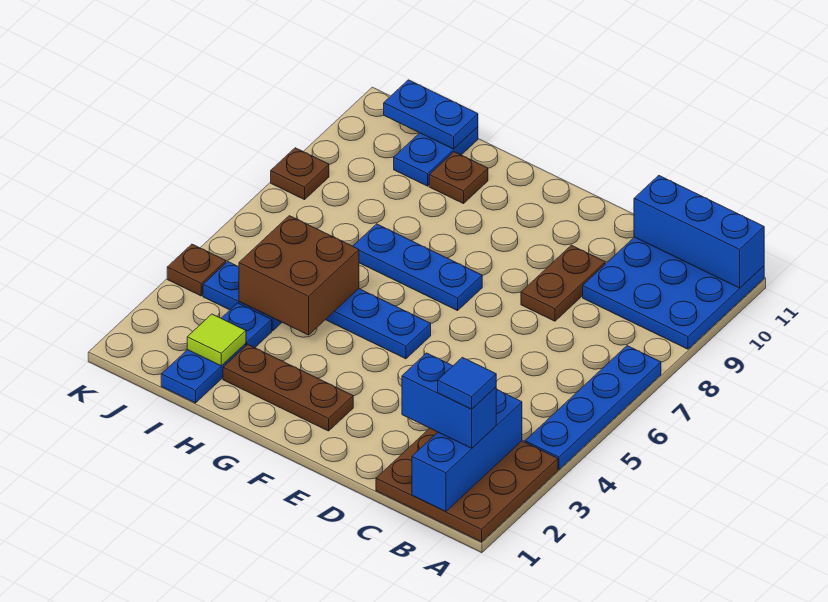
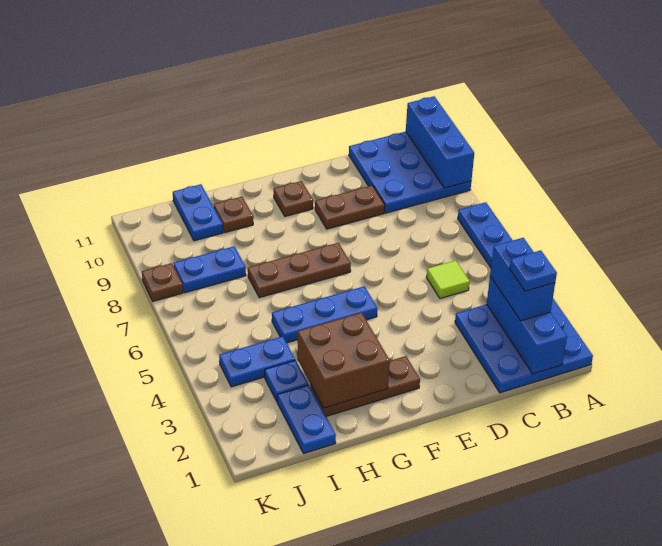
brown plate A1:C3 level 1 -> blue plate A1:C3 level 1
blue brick A11:C11 level 2 -> blue brick A9:A11 level 2
blue brick B2:C2 level 3 -> blue brick B2:B3 level 3
blue tile B2 level 4 -> blue plate B2 level 4
brown plate D8:D9 level 1 -> brown plate D9:E9 level 1
blue plate F7:H7 level 1 -> brown plate F7:H7 level 1
brown brick H4:I5 level 2 -> brown brick G2:H3 level 2
lime tile I2 level 2 -> lime tile C5 level 1
blue plate I11:J11 level 2 -> blue plate I8:J8 level 1
brown plate K4 level 1 -> brown plate F10 level 1

